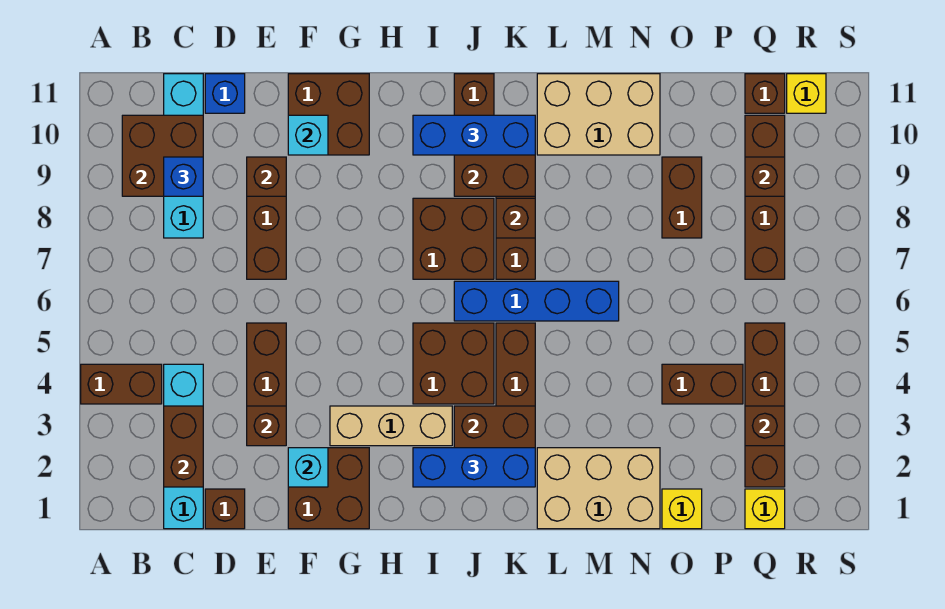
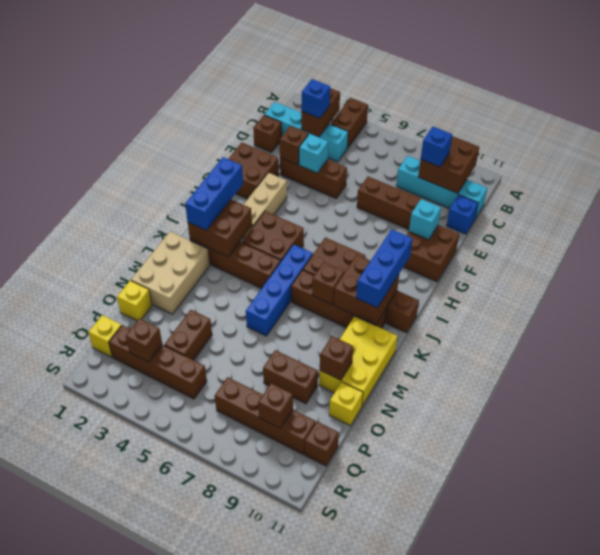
brown brick C2:C3 level 2 -> brown brick B3:C3 level 2
none -> blue brick C3 level 3
brown brick E9 level 2 -> brown brick N10 level 2
cyan brick F2 level 2 -> cyan brick E4 level 2
tan brick L10:N11 level 1 -> yellow brick L10:N11 level 1
yellow brick R11 level 1 -> yellow brick O11 level 1

